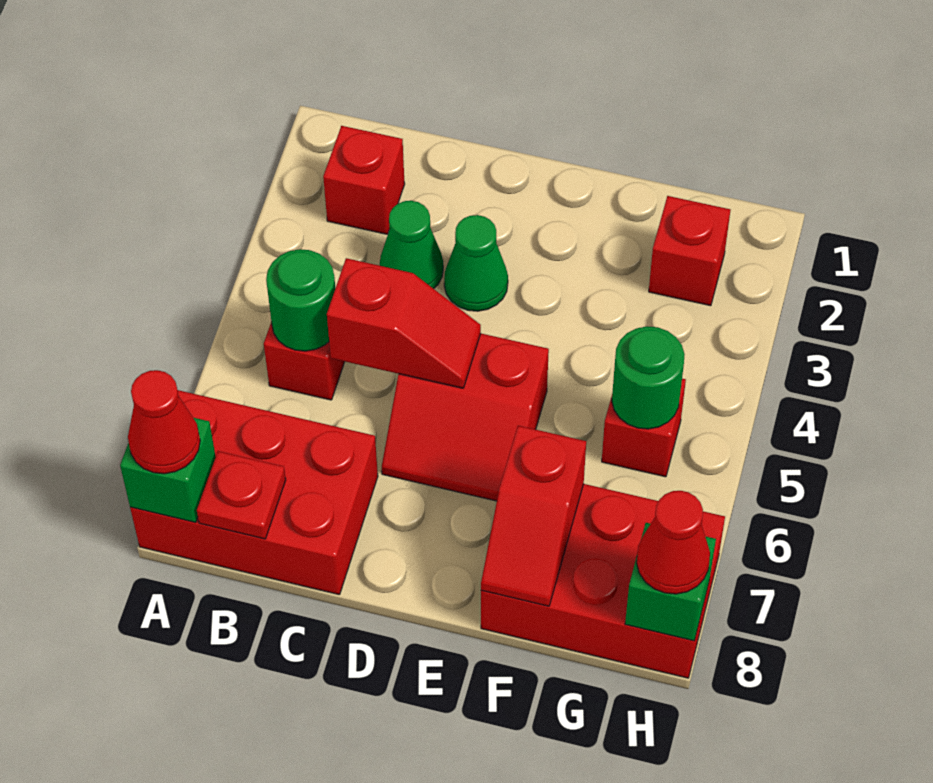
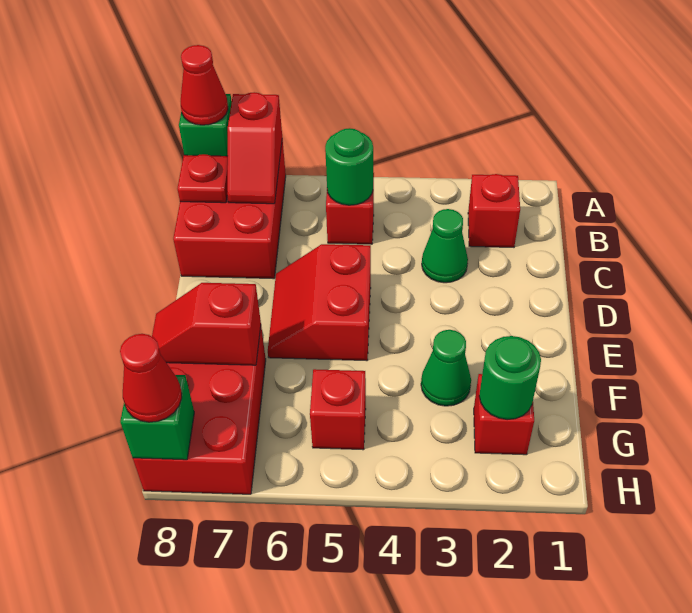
red slope C5:D5 level 2 top C -> red slope A7:B7 level 2 top A
green cone D3 level 1 -> green cone F3 level 1
green round brick G5 level 2 -> green round brick G2 level 2

